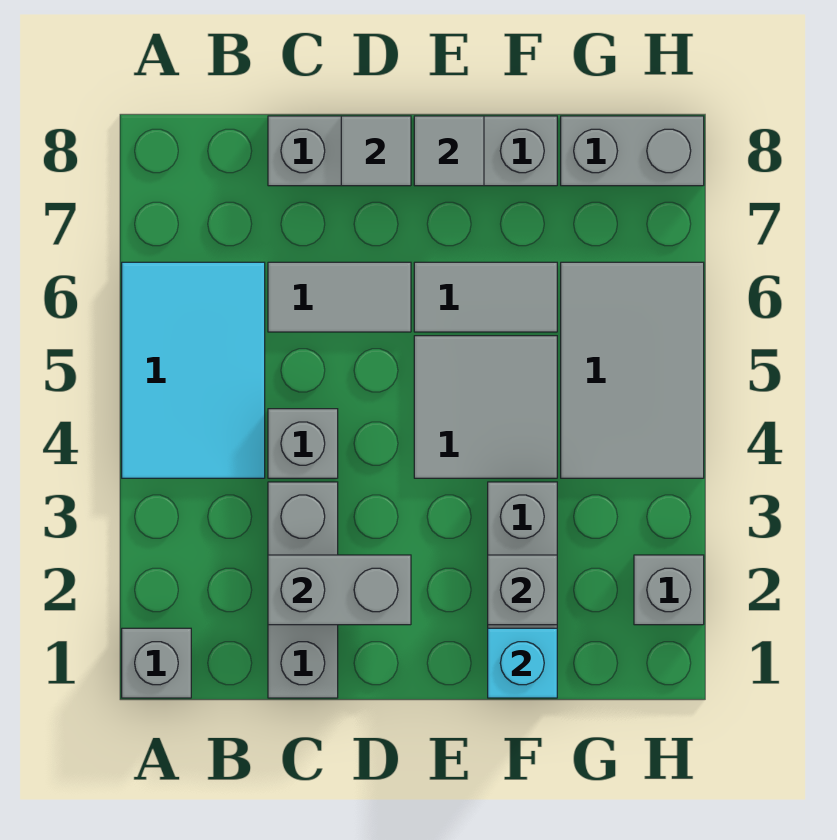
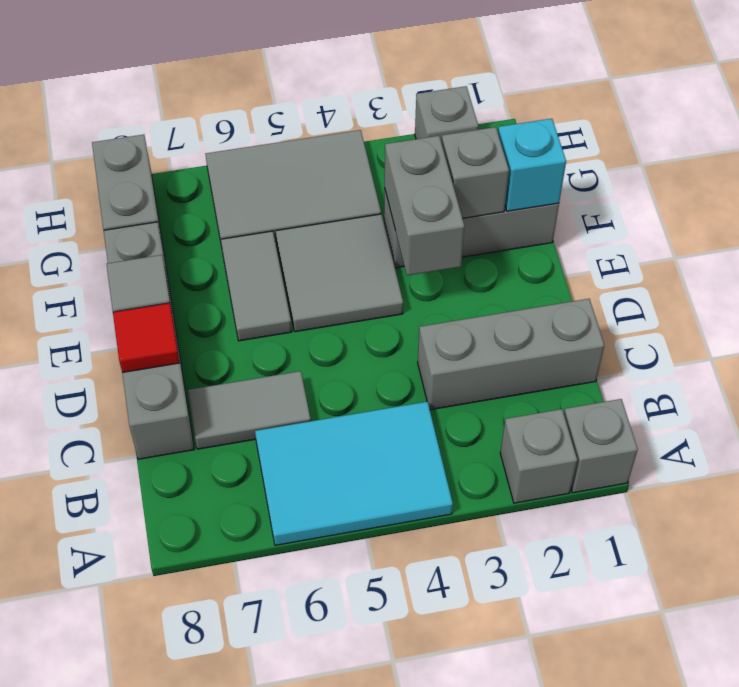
grey brick C2:D2 level 2 -> grey brick E3:F3 level 2
grey brick C4 level 1 -> grey brick A2 level 1
grey tile C6:D6 level 1 -> grey tile C6:C7 level 1
grey tile D8 level 2 -> red tile D8 level 2

